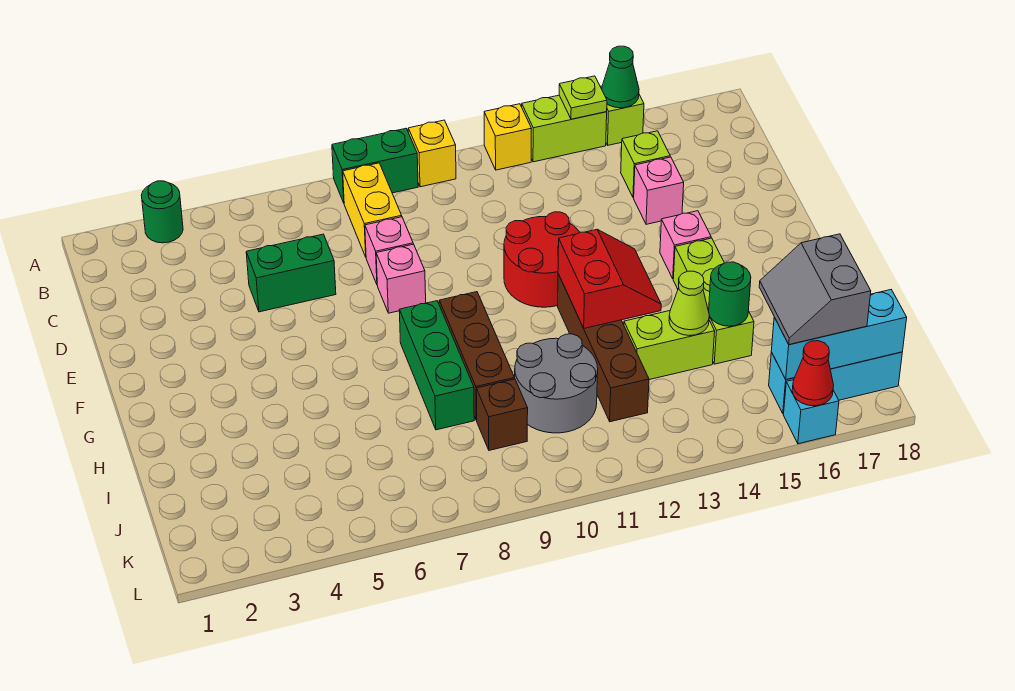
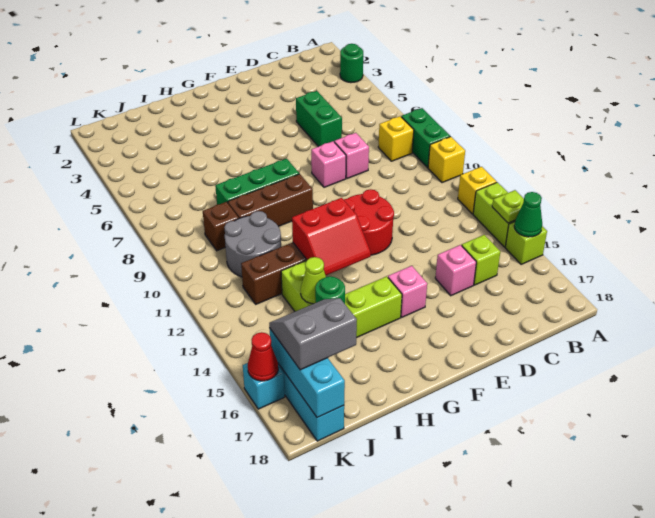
yellow brick B8:C8 level 1 -> yellow brick B8 level 1

